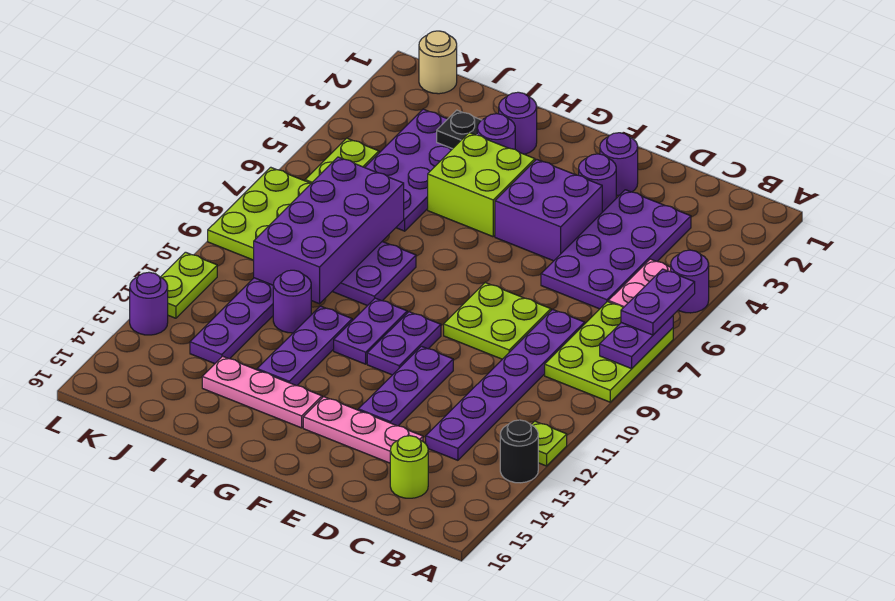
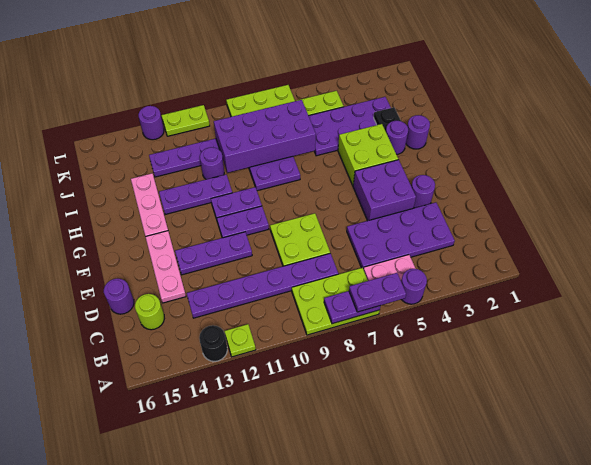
purple round brick E2 level 1 -> purple round brick D16 level 1
tan round brick K1 level 1 -> none

